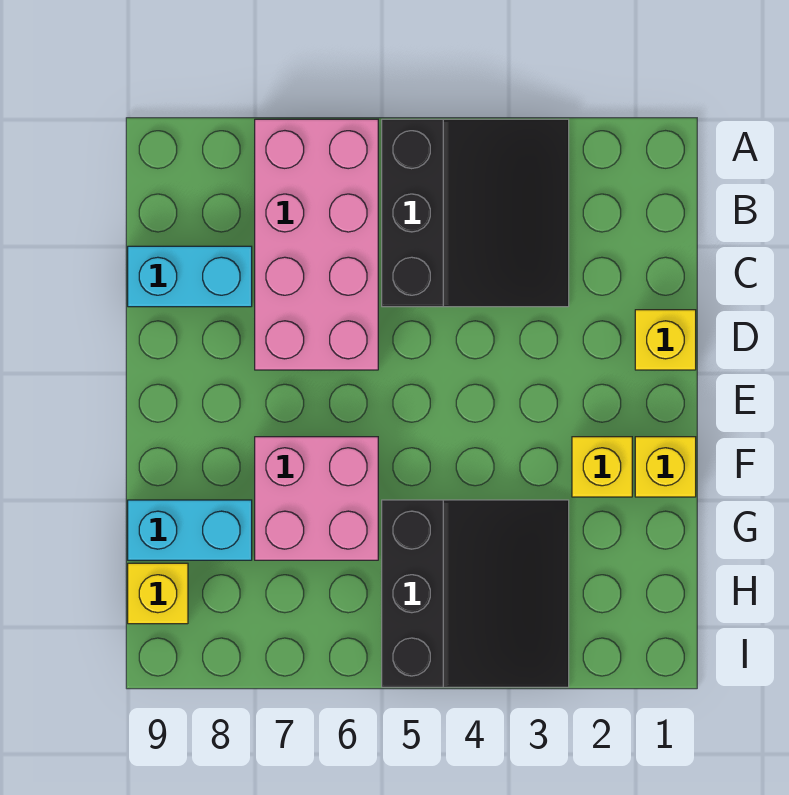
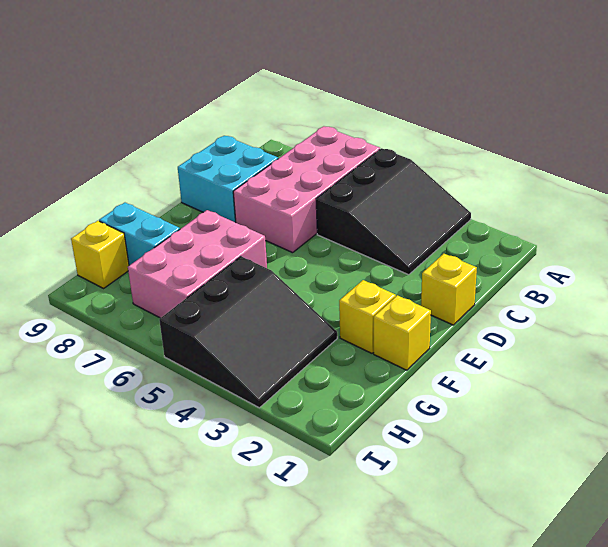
cyan brick C8:C9 level 1 -> cyan brick C8:D9 level 1
pink brick F6:G7 level 1 -> pink brick F6:H7 level 1

